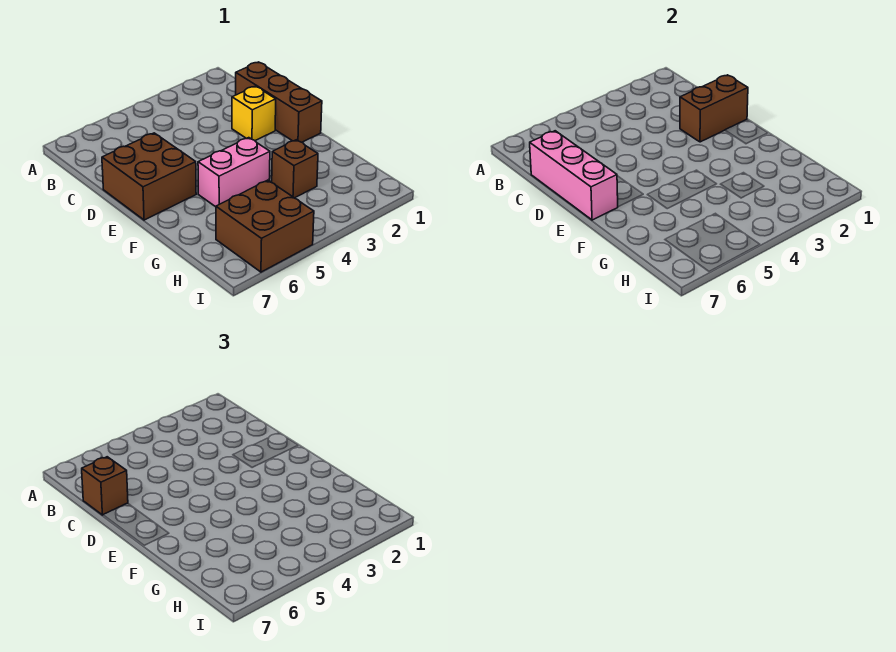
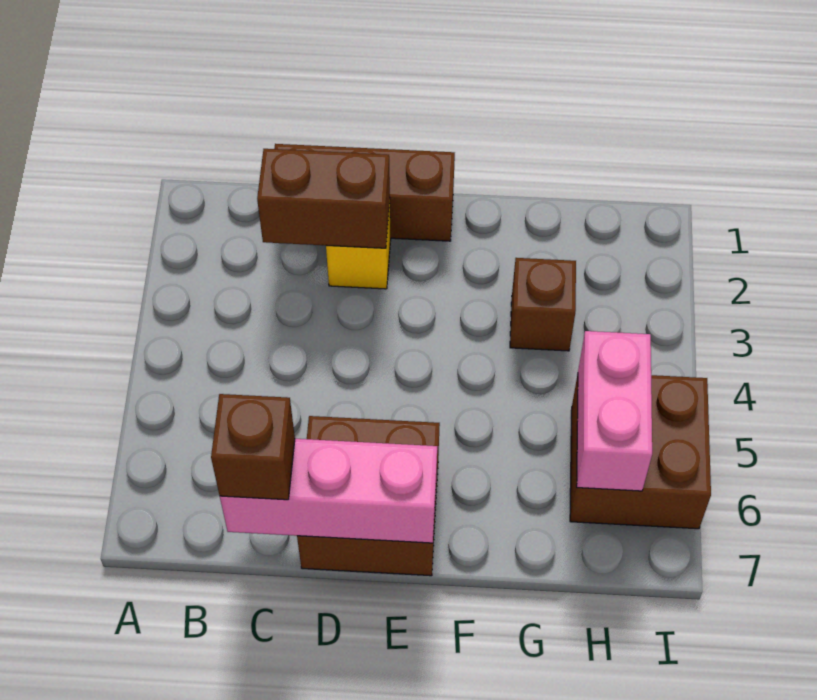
brown brick D1:D2 level 2 -> brown brick C2:D2 level 2
pink brick F4:F5 level 1 -> pink brick H5:H6 level 2

